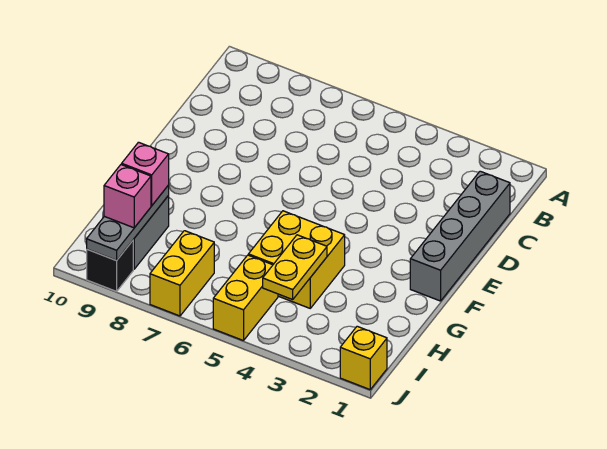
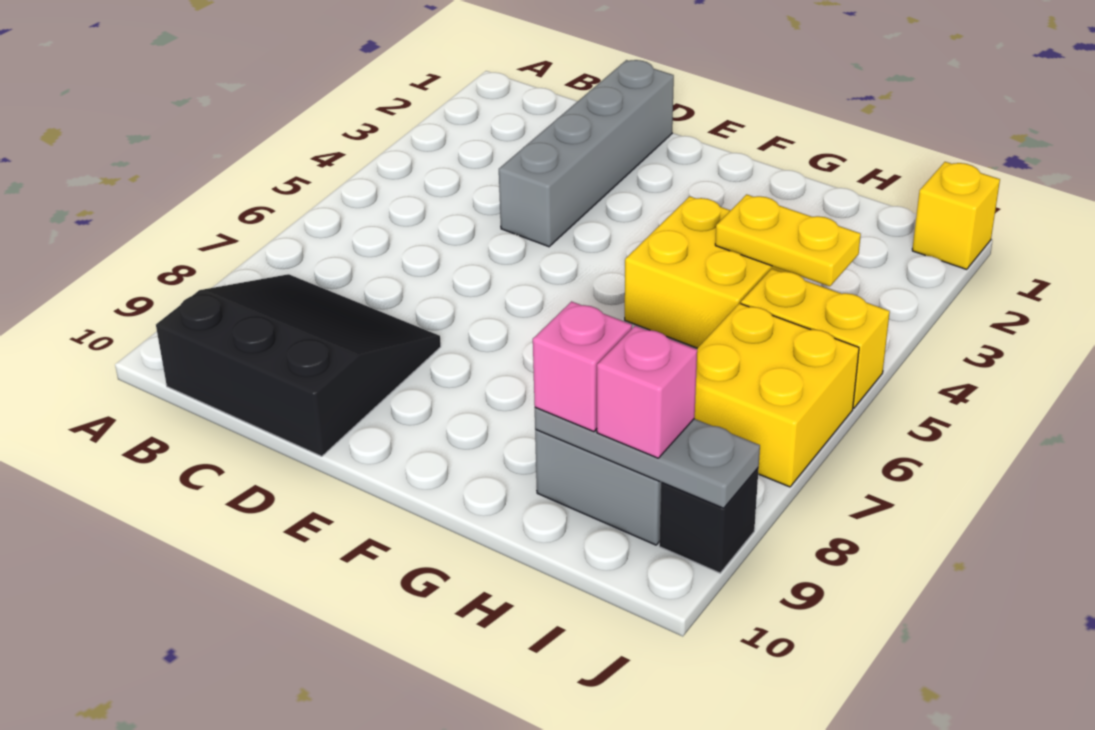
none -> black slope B8:D10 level 1 top 10
grey brick C1:F1 level 1 -> grey brick D1:D4 level 1
yellow brick I7:J7 level 1 -> yellow brick I6:J7 level 1

